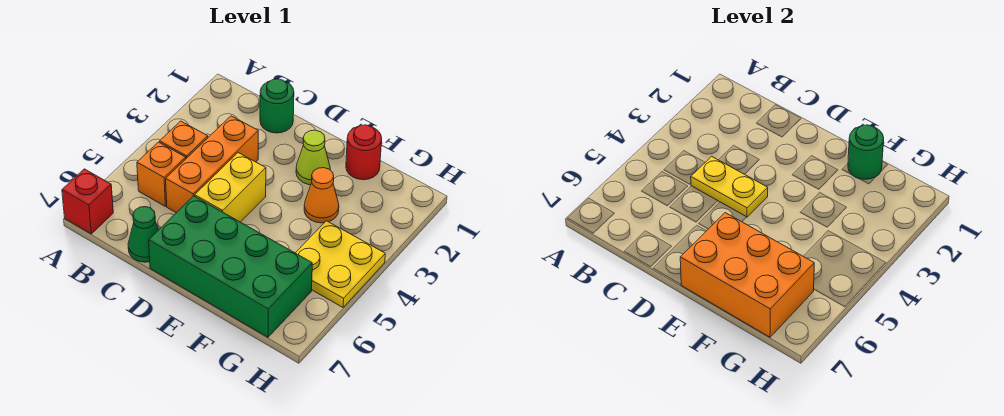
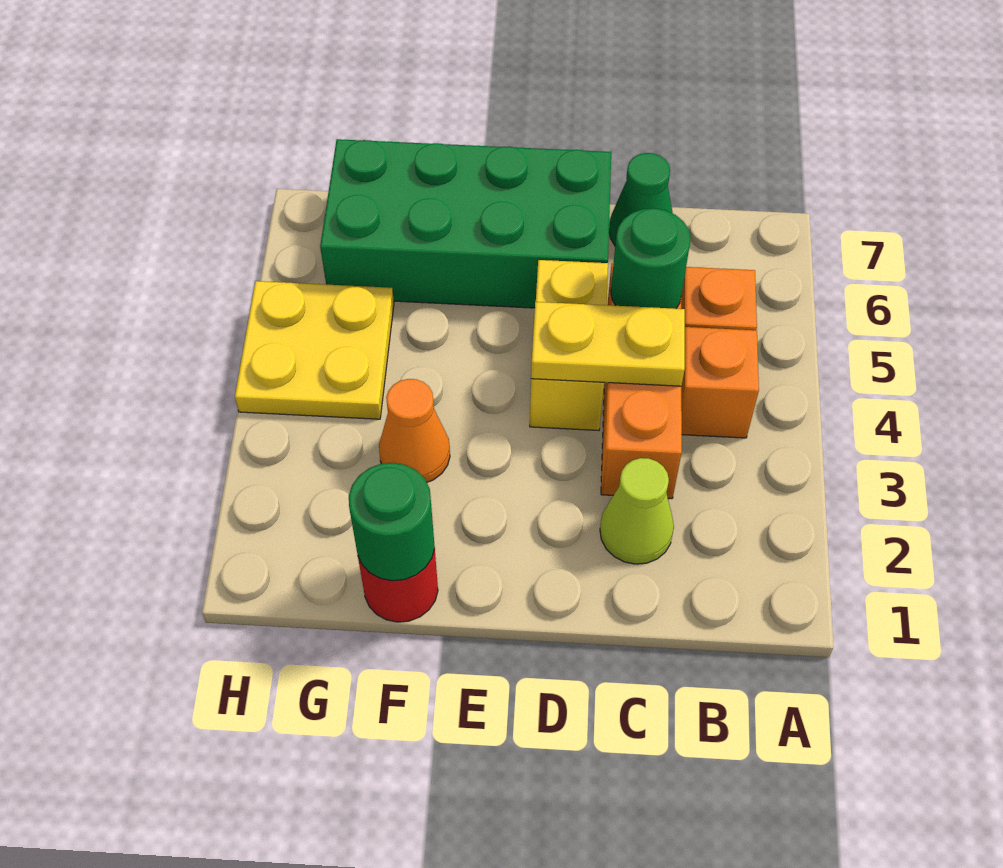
red brick A7 level 1 -> none
green round brick C1 level 1 -> green round brick C5 level 2
lime cone E2 level 1 -> lime cone C2 level 1
orange brick E6:G7 level 2 -> none

